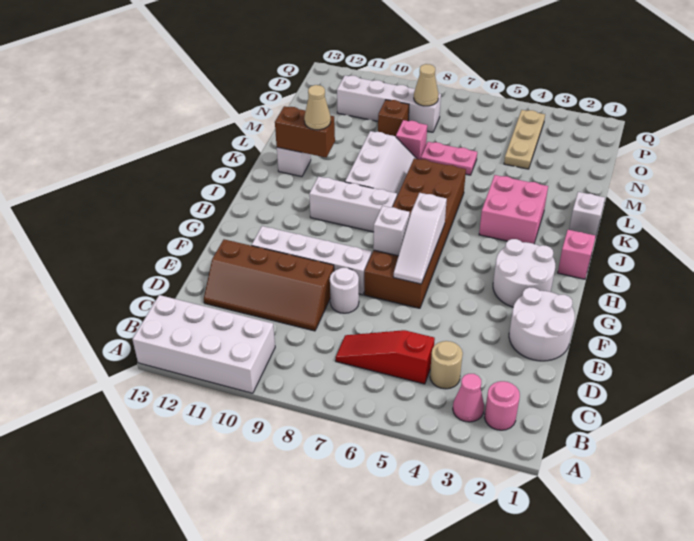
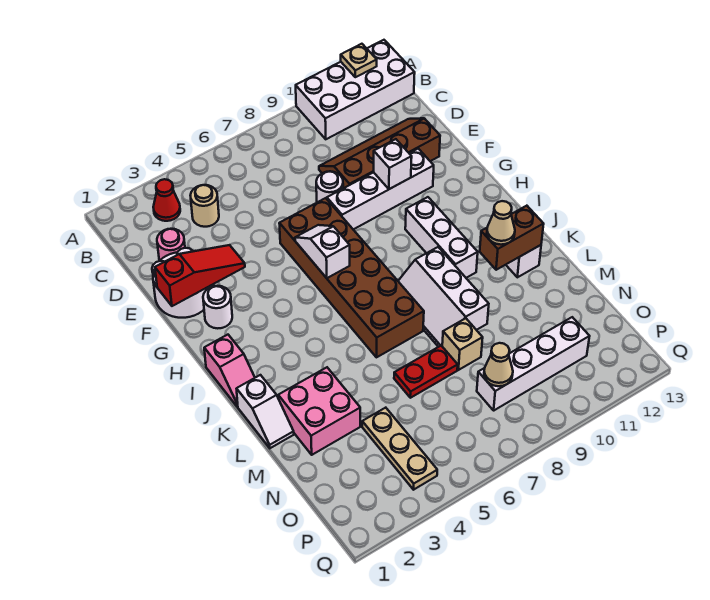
none -> tan plate A12 level 2
pink round brick B2 level 1 -> pink round brick D2 level 1
pink cone B3 level 1 -> red cone B3 level 1
red slope C5:C7 level 1 top 5 -> red slope F1:F3 level 2 top 1
white slope F6:H6 level 2 top H -> white slope G6:H6 level 2 top H
white round brick G2:H3 level 1 -> white round brick G2 level 1
white brick G7 level 2 -> white brick F10 level 2
white brick I8:I10 level 1 -> white brick H10:J10 level 1
pink brick J3:K4 level 1 -> pink brick L2:M3 level 1
pink plate M6:M7 level 1 -> red plate M6:M7 level 1
pink brick M8 level 1 -> tan brick M8 level 1
brown brick N9 level 1 -> none

